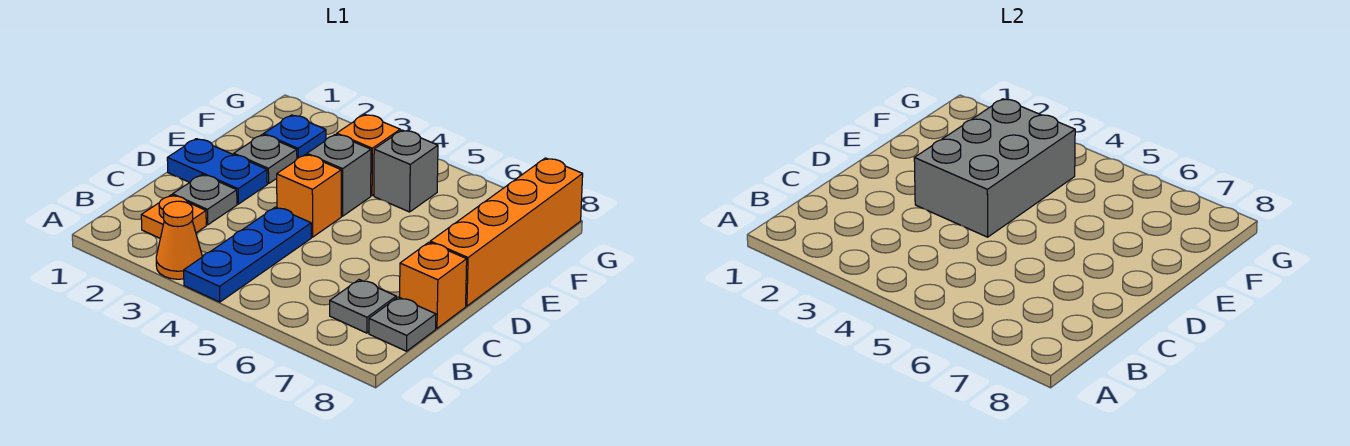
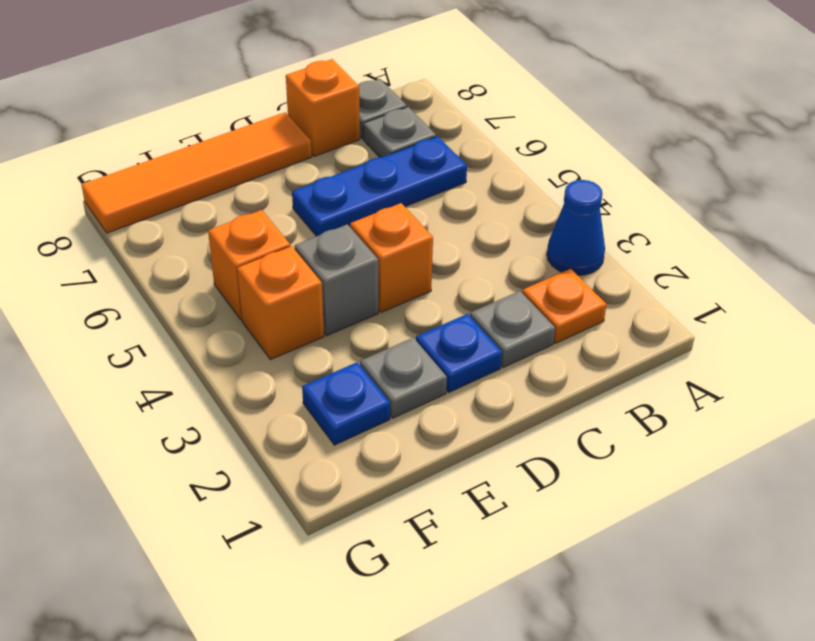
orange cone A3 level 1 -> blue cone A3 level 1
blue plate A4:C4 level 1 -> blue plate B6:D6 level 1
blue plate D1:D2 level 1 -> blue plate D2 level 1
grey brick D3:F4 level 2 -> none
orange brick D8:G8 level 1 -> orange tile D8:G8 level 1
grey brick F5 level 1 -> orange brick F5 level 1

